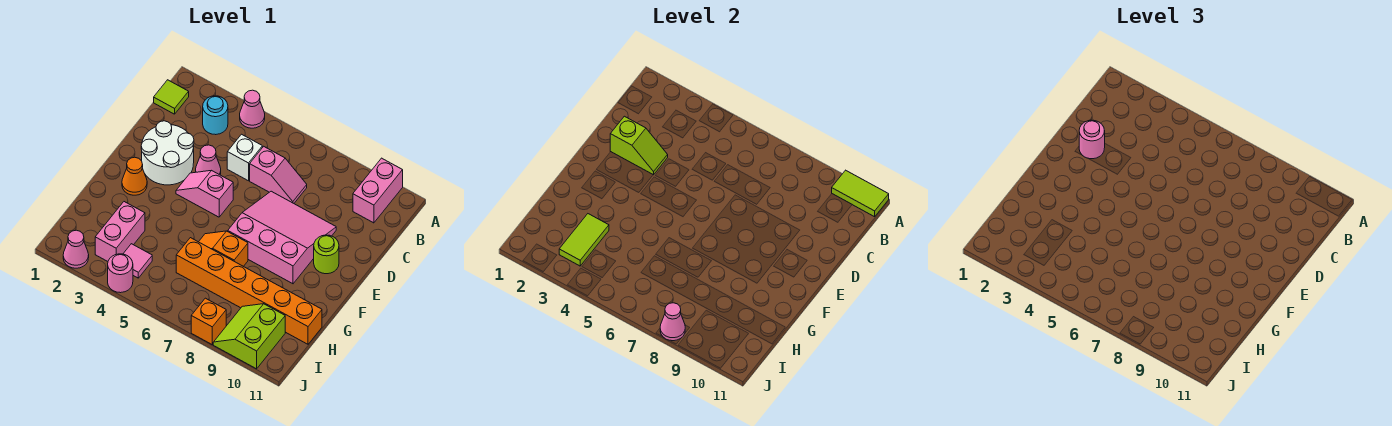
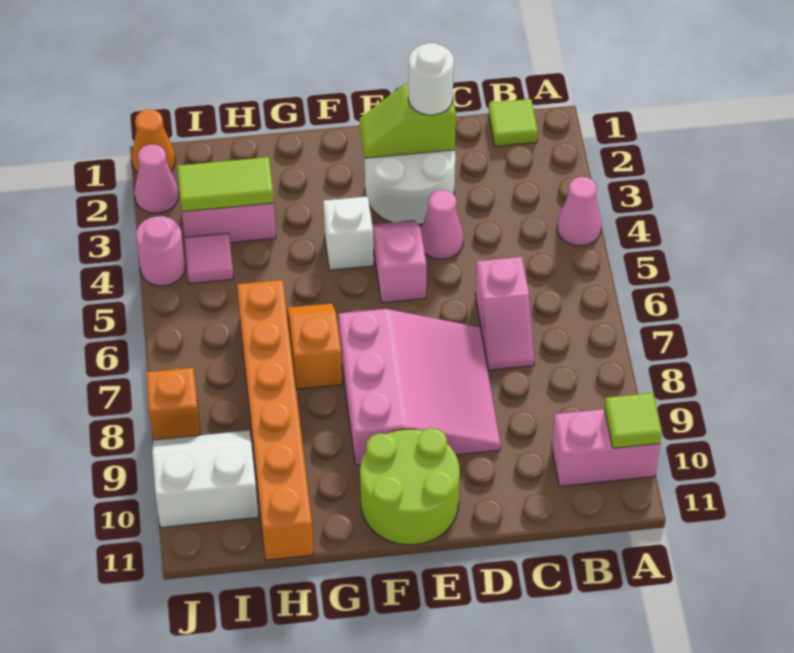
lime tile A10:A11 level 2 -> lime tile A10 level 2
cyan round brick B3 level 1 -> none
white brick C5 level 1 -> white brick F4 level 1
lime slope D2:D3 level 2 top 2 -> lime slope D2:E2 level 2 top D
pink round brick D2 level 3 -> white round brick D2 level 3
lime round brick E10 level 1 -> lime round brick E10:F11 level 1
orange cone F2 level 1 -> orange cone J1 level 1
lime slope I9:J10 level 1 top 10 -> white slope I9:J10 level 1 top 10
pink cone J8 level 2 -> none

